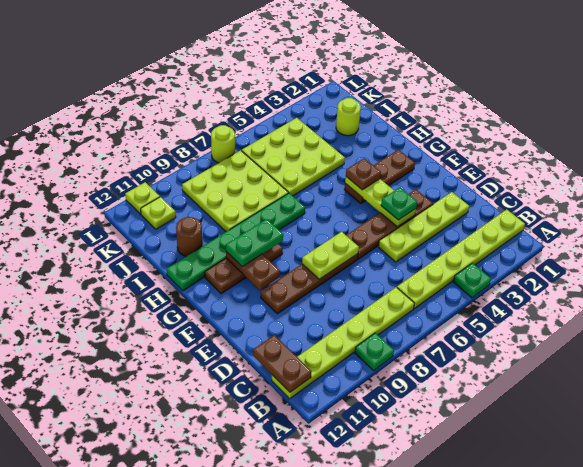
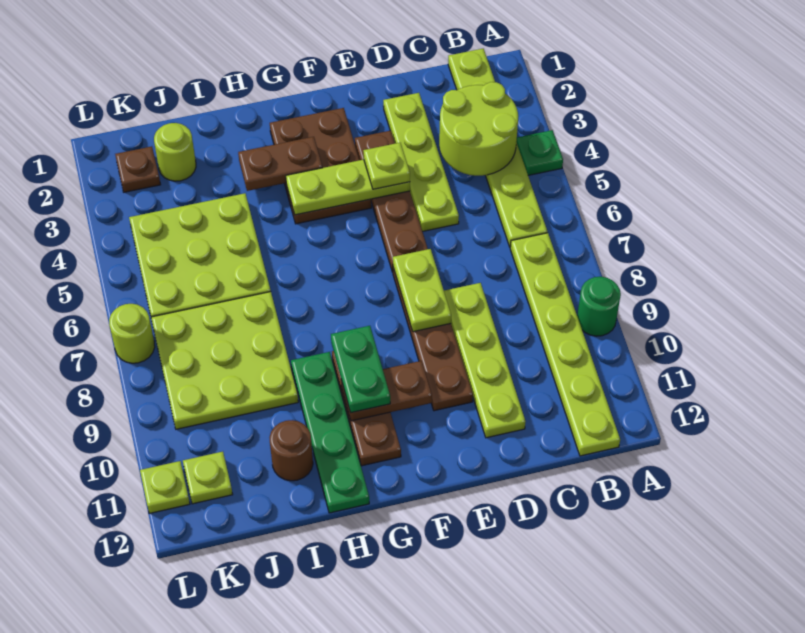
green plate A9 level 1 -> green round brick A9 level 1
none -> lime round brick B3:C4 level 2
brown plate B12:C12 level 2 -> brown plate G3:H3 level 2
none -> lime plate D8:D11 level 1
green plate E4 level 3 -> lime plate E4 level 3
brown plate G2:G4 level 1 -> brown plate F2:G4 level 1
brown plate G4 level 3 -> brown plate K2 level 1
green plate H7:H12 level 1 -> green plate H9:H12 level 1

